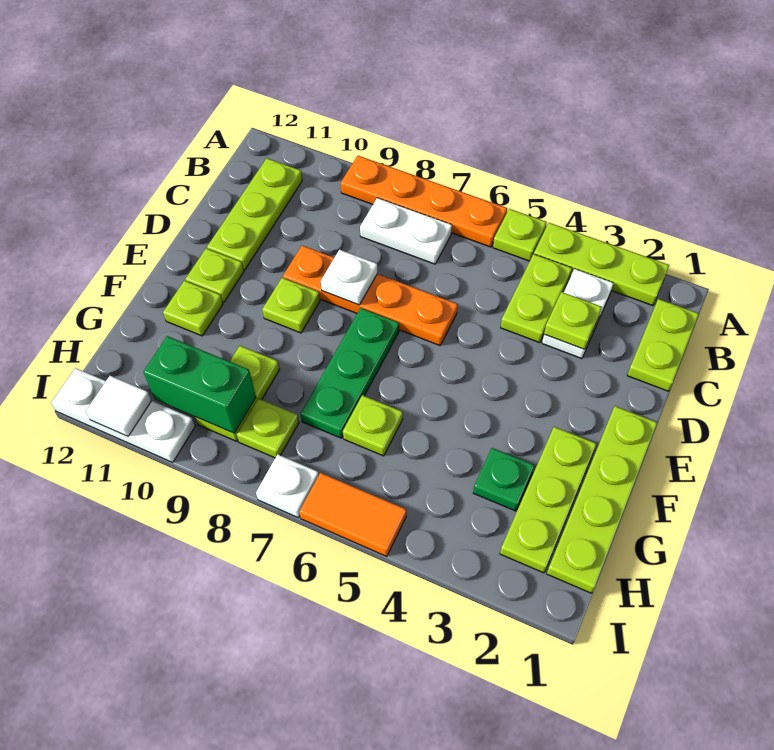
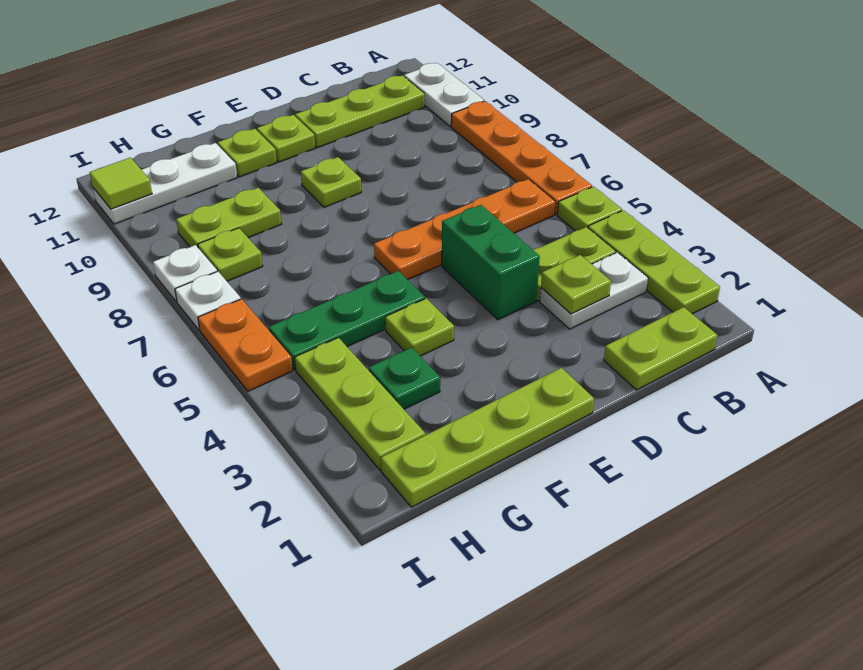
white plate B7:B8 level 1 -> white plate A10:A11 level 1
orange plate D6:D9 level 1 -> orange plate B6:E6 level 1
white plate D8 level 2 -> white plate I8 level 1
green plate E7:G7 level 1 -> green plate F5:H5 level 1
lime plate F2:H2 level 1 -> lime plate H2:H4 level 1
lime plate G6 level 1 -> lime plate F4 level 1
green brick H9:H10 level 2 -> green brick D4:D5 level 1
orange tile I5:I6 level 1 -> orange plate I5:I6 level 1
white plate I10:I12 level 1 -> white plate G11:I11 level 1
white tile I11 level 2 -> lime tile I11 level 2

